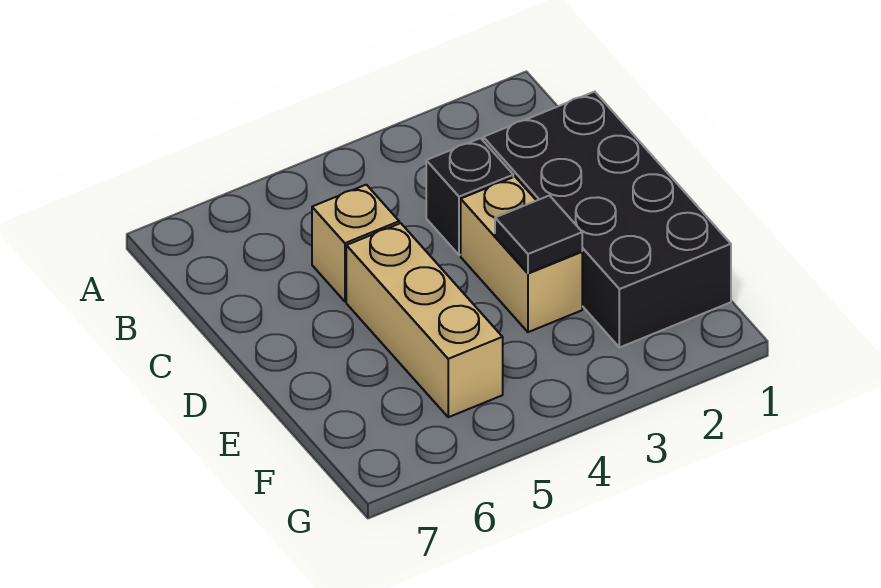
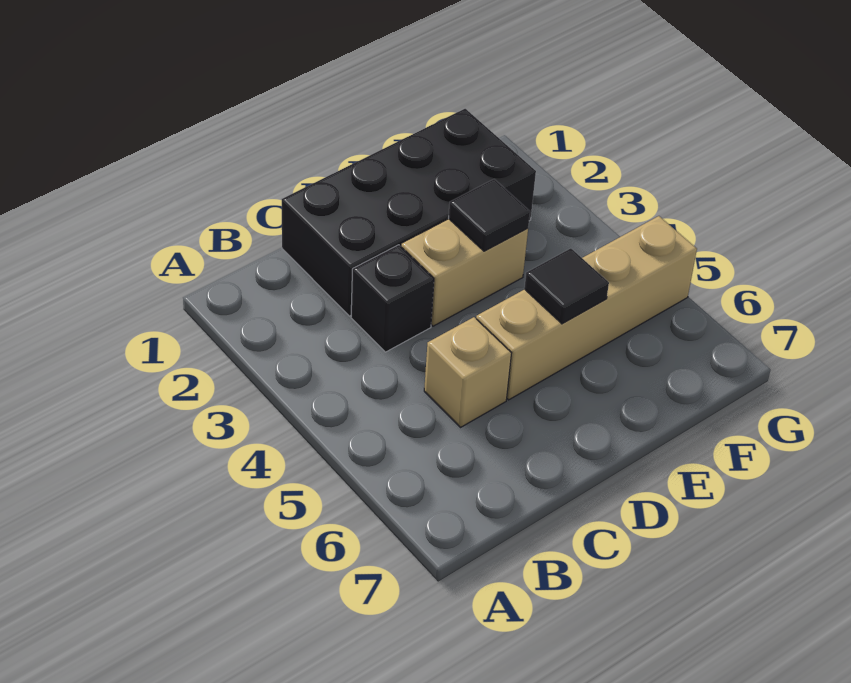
tan brick D5:F5 level 1 -> tan brick D5:G5 level 1
none -> black tile E5 level 2

